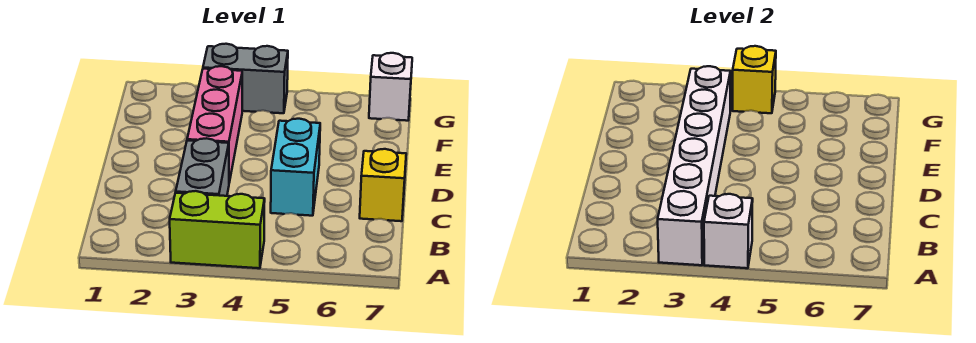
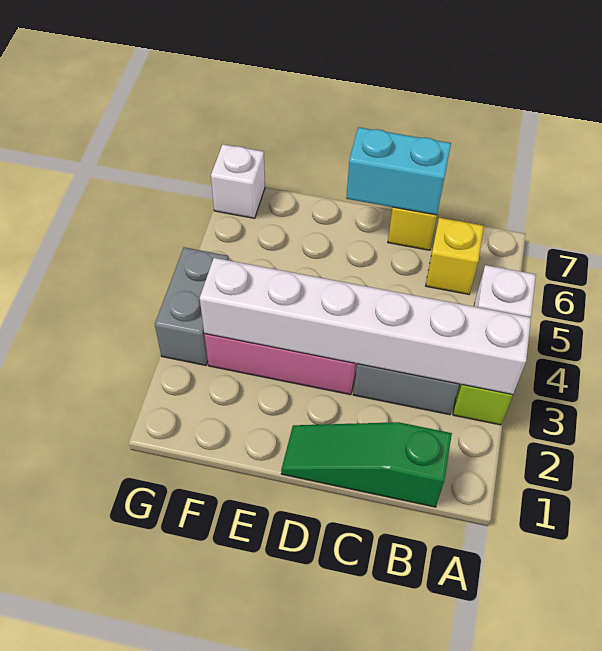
none -> green slope B1:D1 level 1 top B
cyan brick C5:D5 level 1 -> cyan brick C7:D7 level 2
yellow brick G4 level 2 -> yellow brick B6 level 1

